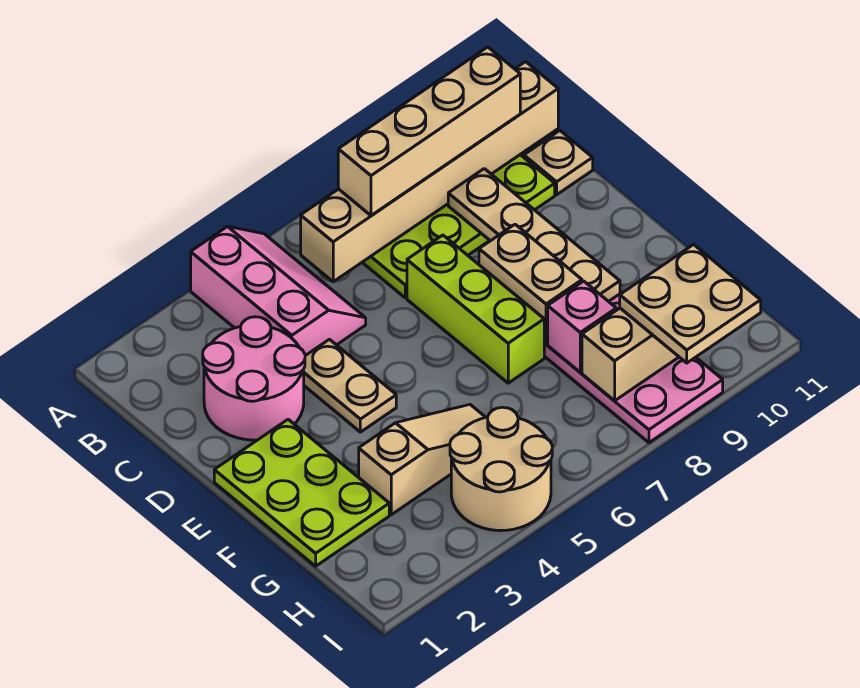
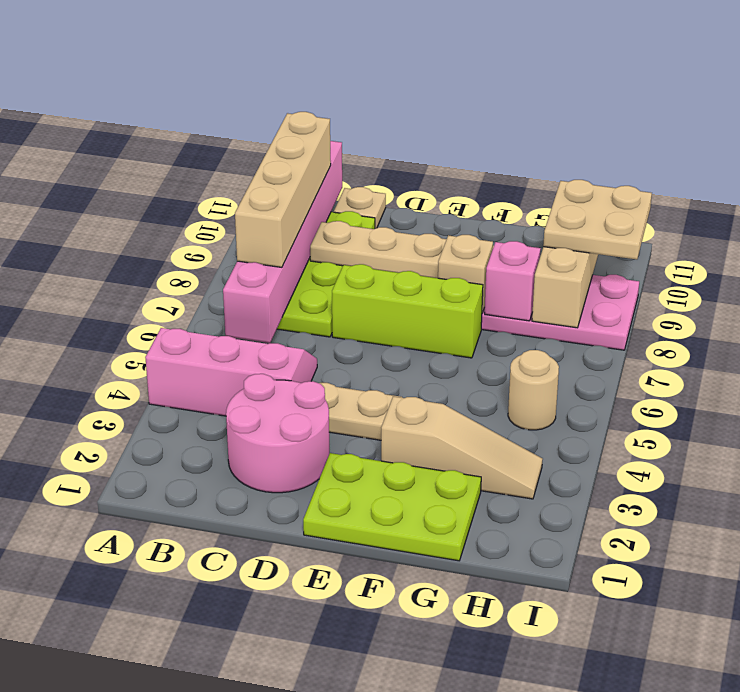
tan brick B6:B11 level 2 -> pink brick B6:B11 level 2
tan brick E8:F8 level 2 -> tan brick F8 level 2
tan slope G3:G5 level 1 top 3 -> tan slope F3:H3 level 1 top F
tan round brick H4:I5 level 1 -> tan round brick H5 level 1

